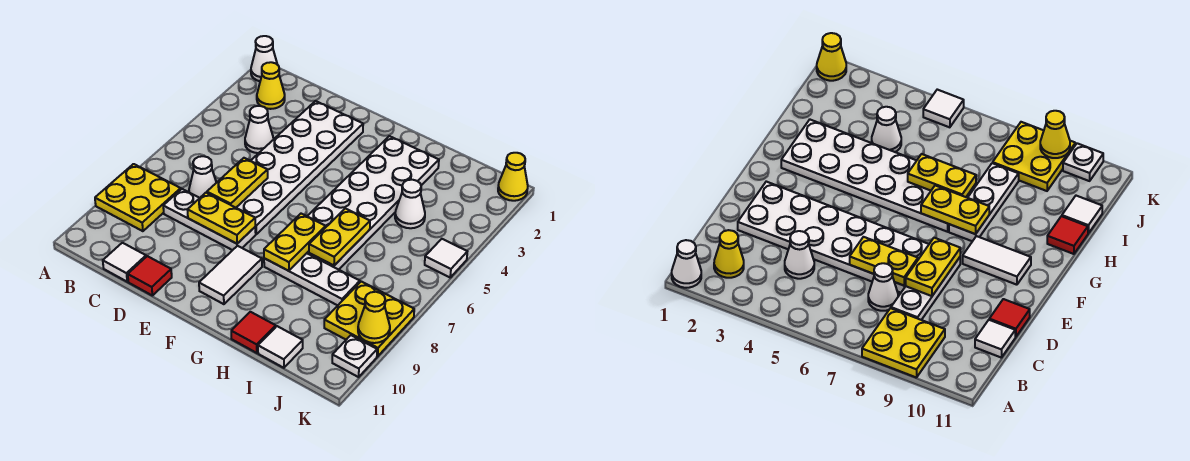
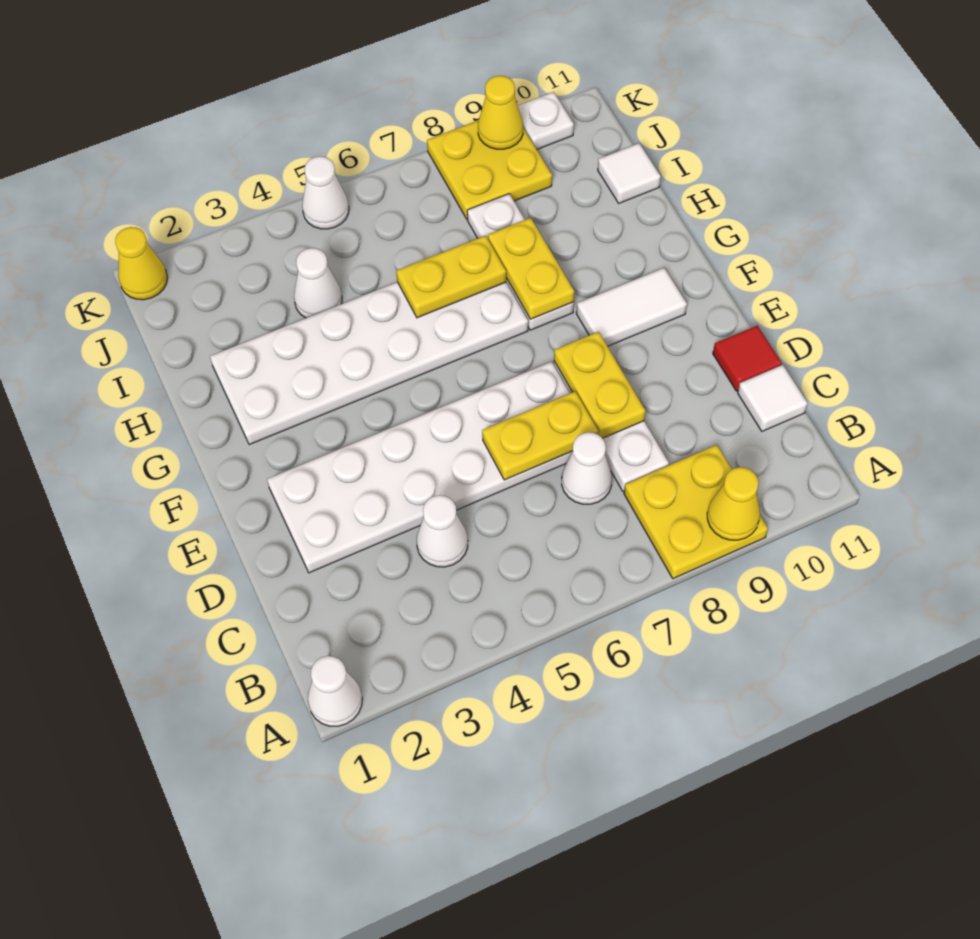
yellow cone B2 level 1 -> yellow cone A9 level 2
yellow plate G7:G8 level 2 -> yellow plate G8:H8 level 2
red tile H11 level 1 -> none
white tile K5 level 1 -> white cone K5 level 1

